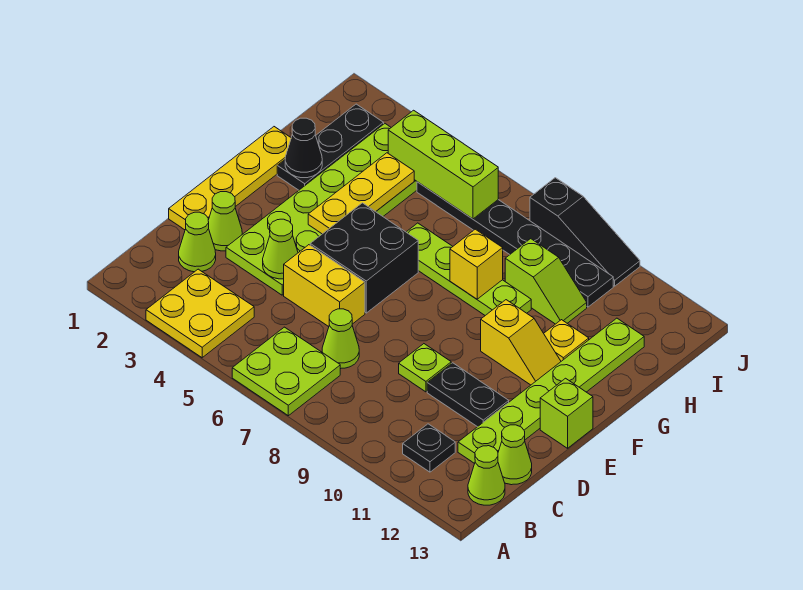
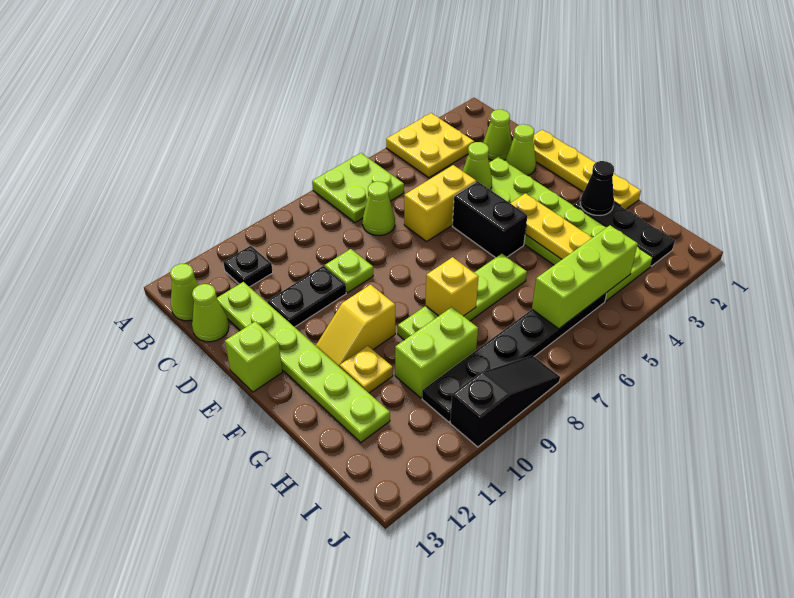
black brick E5:F6 level 1 -> black brick E5:F5 level 1
lime slope H9:H10 level 1 top 9 -> lime brick H9:H10 level 1
black slope J8:J10 level 1 top 8 -> black slope J8:J10 level 1 top 10

